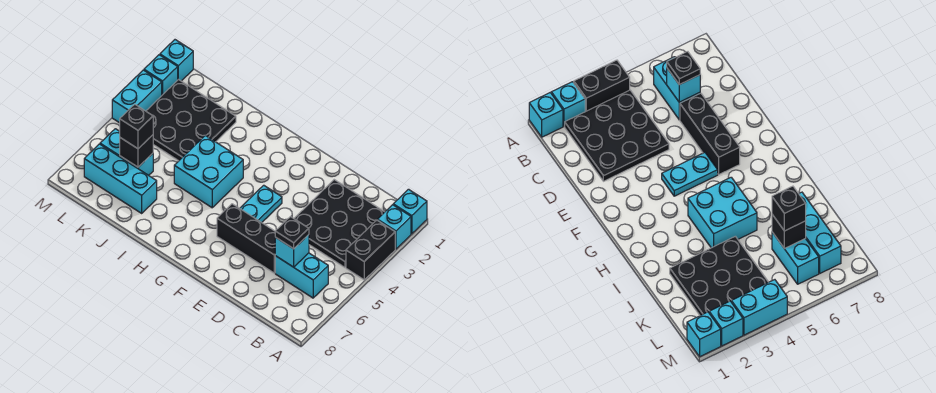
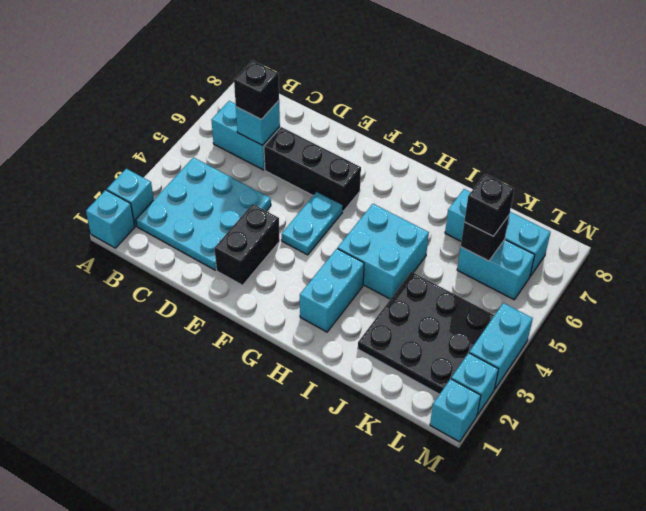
black brick A3:A4 level 1 -> black brick E2:E3 level 1
black plate B2:D4 level 1 -> cyan plate B2:D4 level 1
black plate C6 level 3 -> black brick C6 level 3
none -> cyan brick H2:H3 level 1

